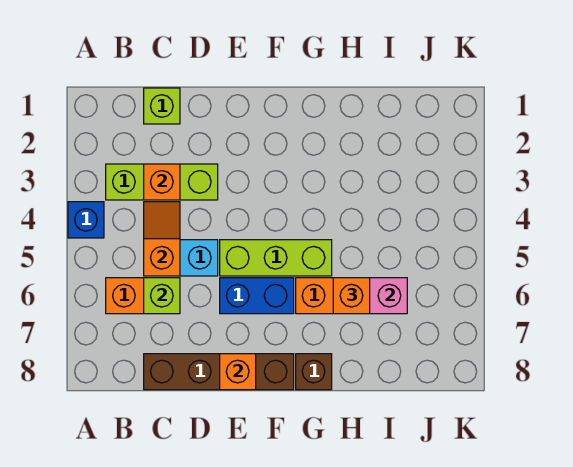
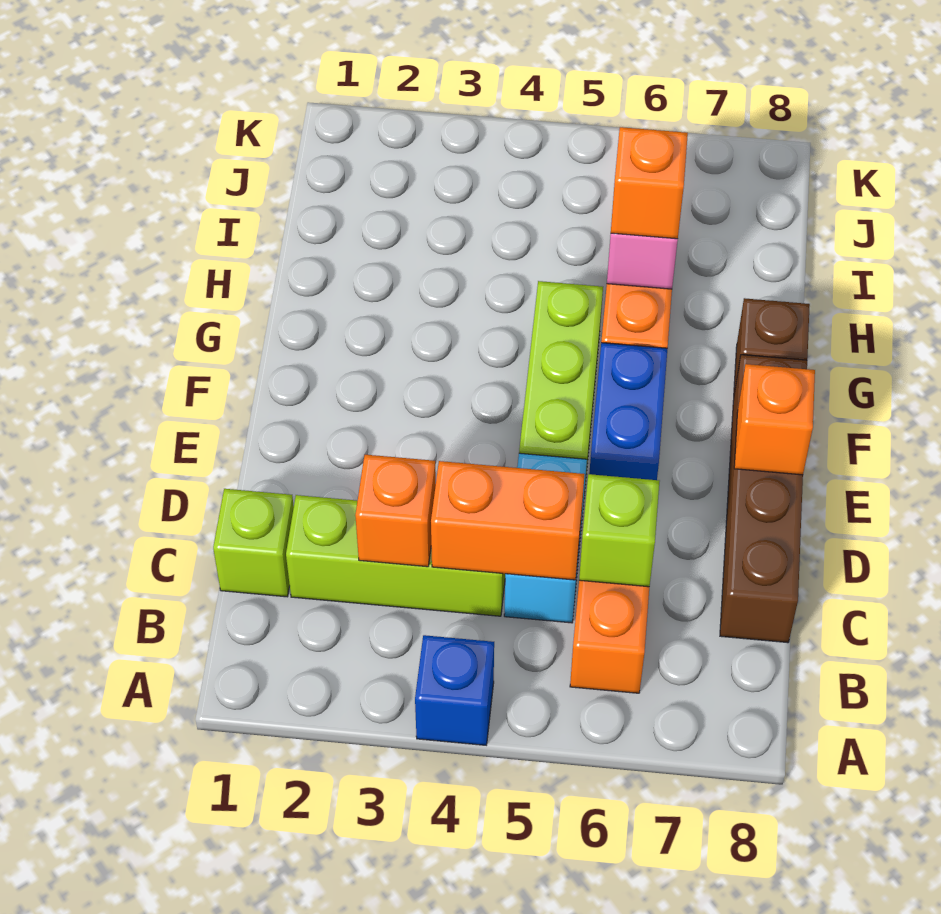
lime brick B3:D3 level 1 -> lime brick C2:C4 level 1
orange slope C4:C5 level 2 top 5 -> orange brick C4:C5 level 2

